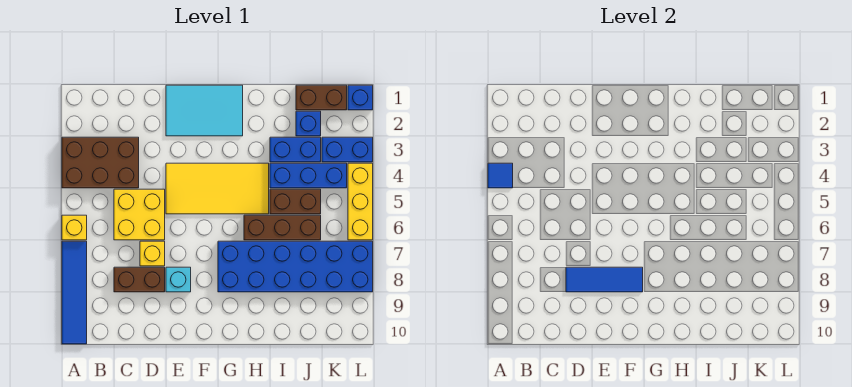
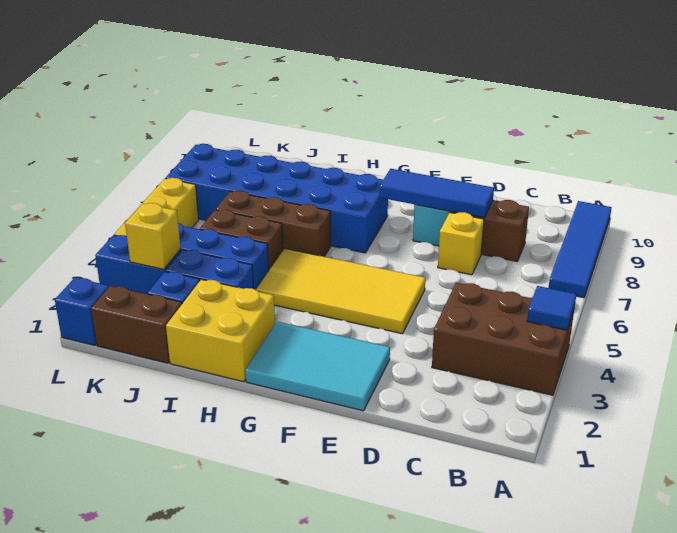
yellow brick A6 level 1 -> yellow brick K3 level 2
yellow brick C5:D6 level 1 -> yellow brick H1:I2 level 1

